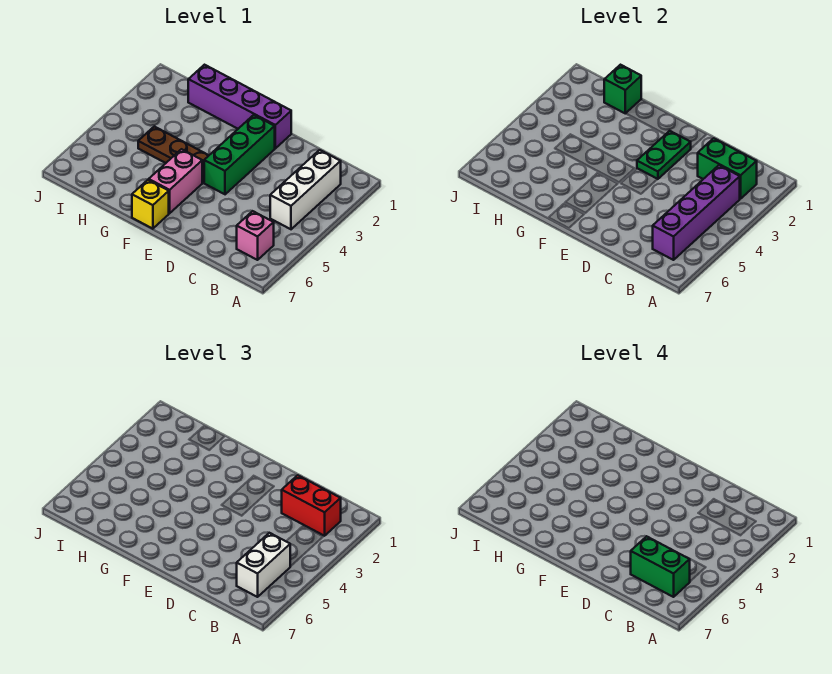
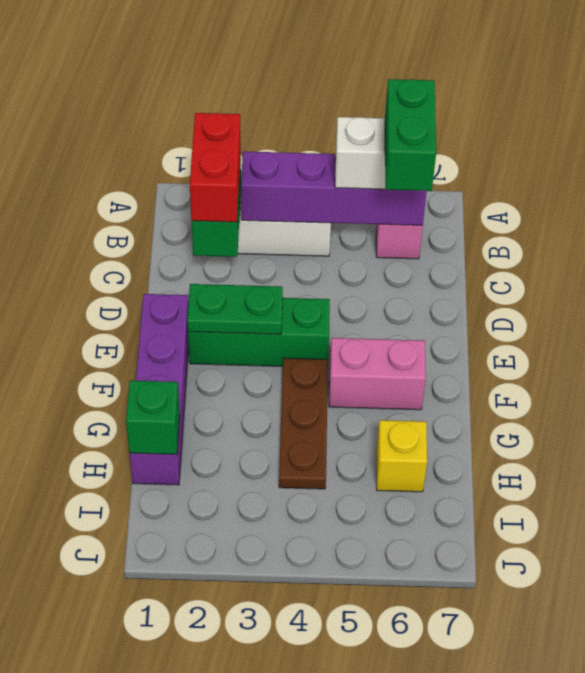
yellow brick F7 level 1 -> yellow brick H6 level 1

